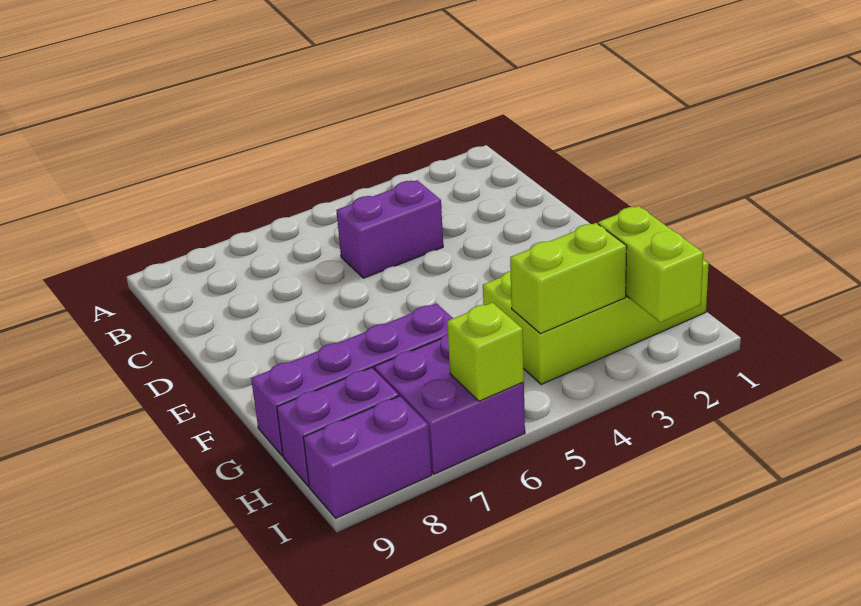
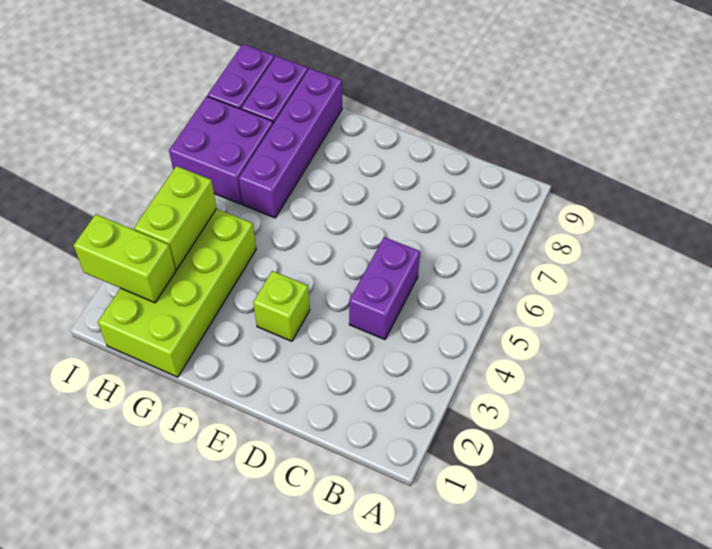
lime brick I6 level 2 -> lime brick E3 level 1

